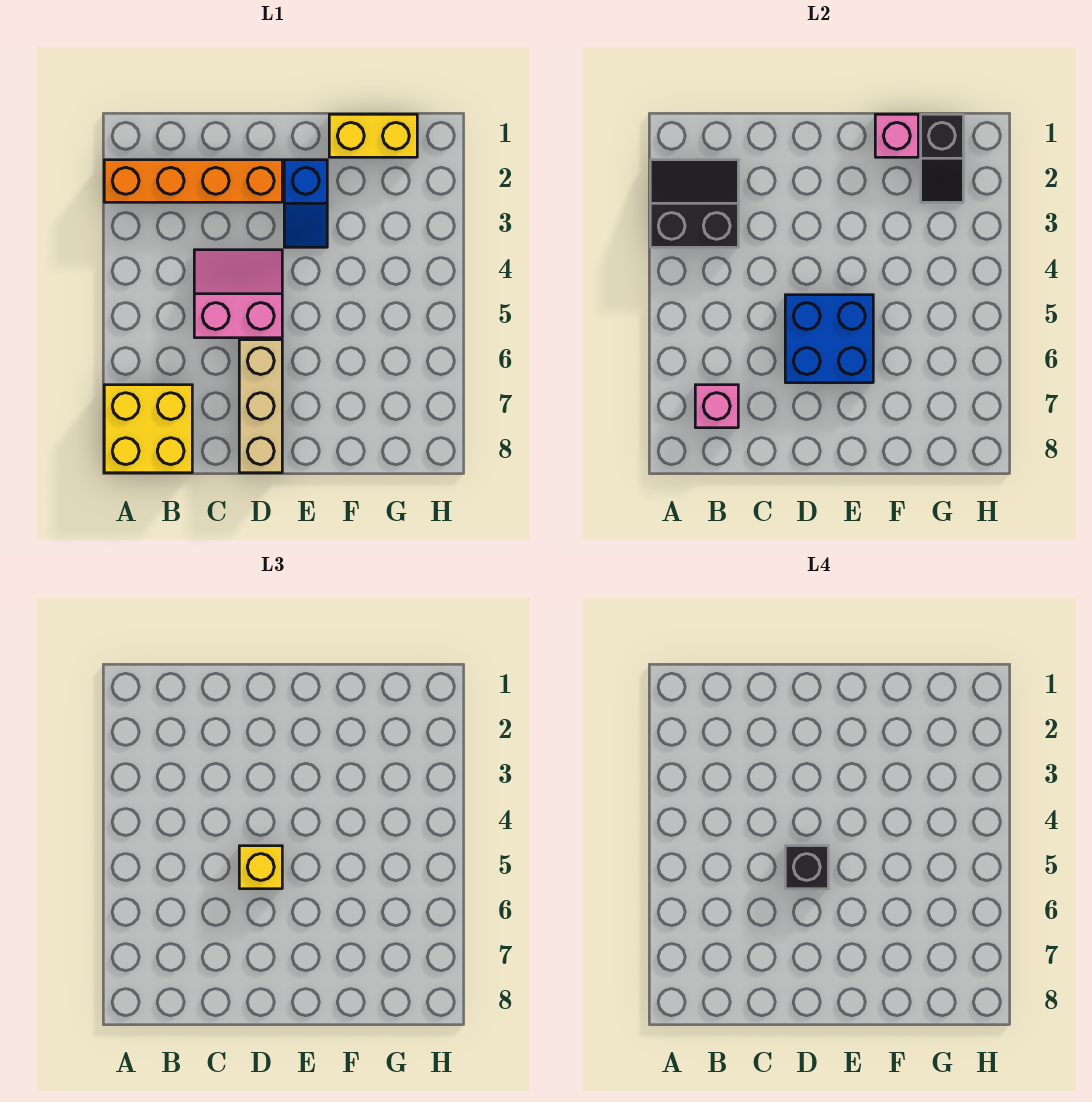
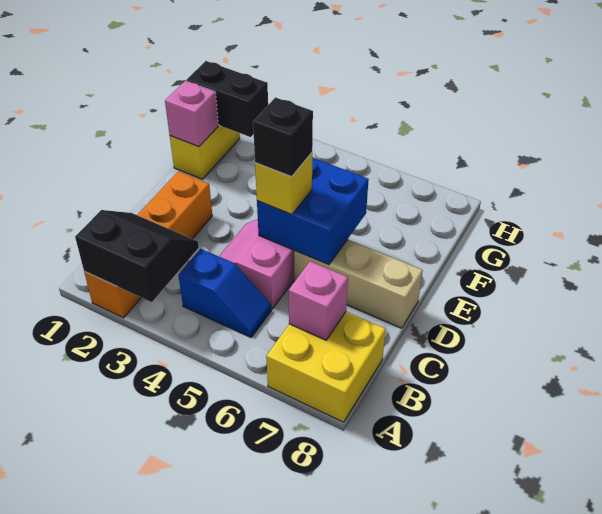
black slope A2:B3 level 2 top 3 -> black slope A2:B3 level 2 top A
blue slope E2:E3 level 1 top 2 -> blue slope B4:B5 level 1 top 4
black slope G1:G2 level 2 top 1 -> black brick G1:G2 level 2

